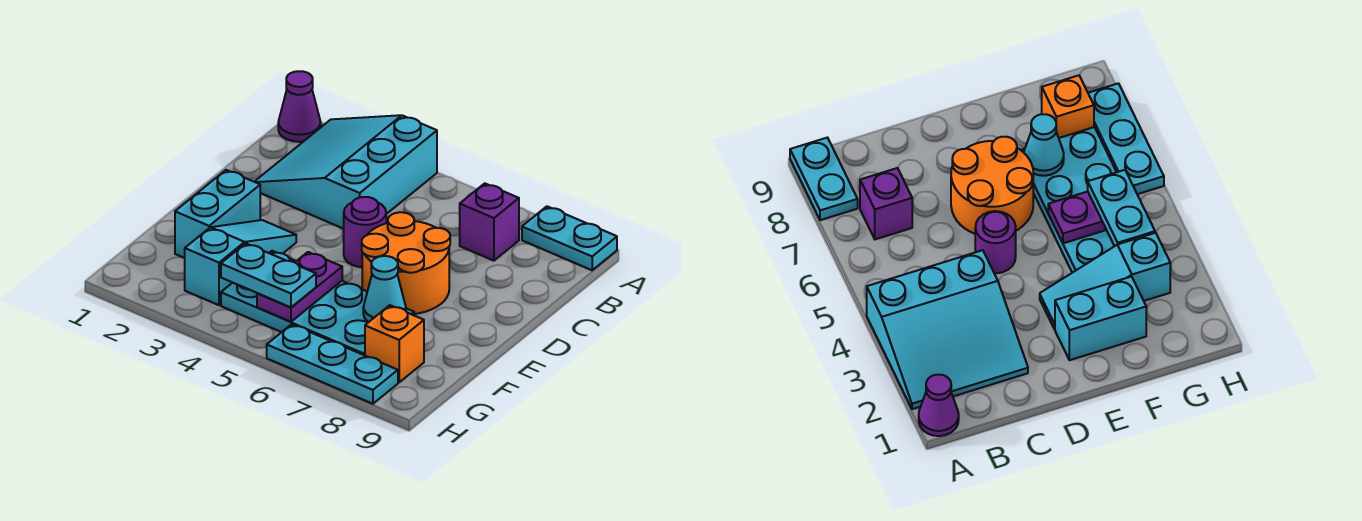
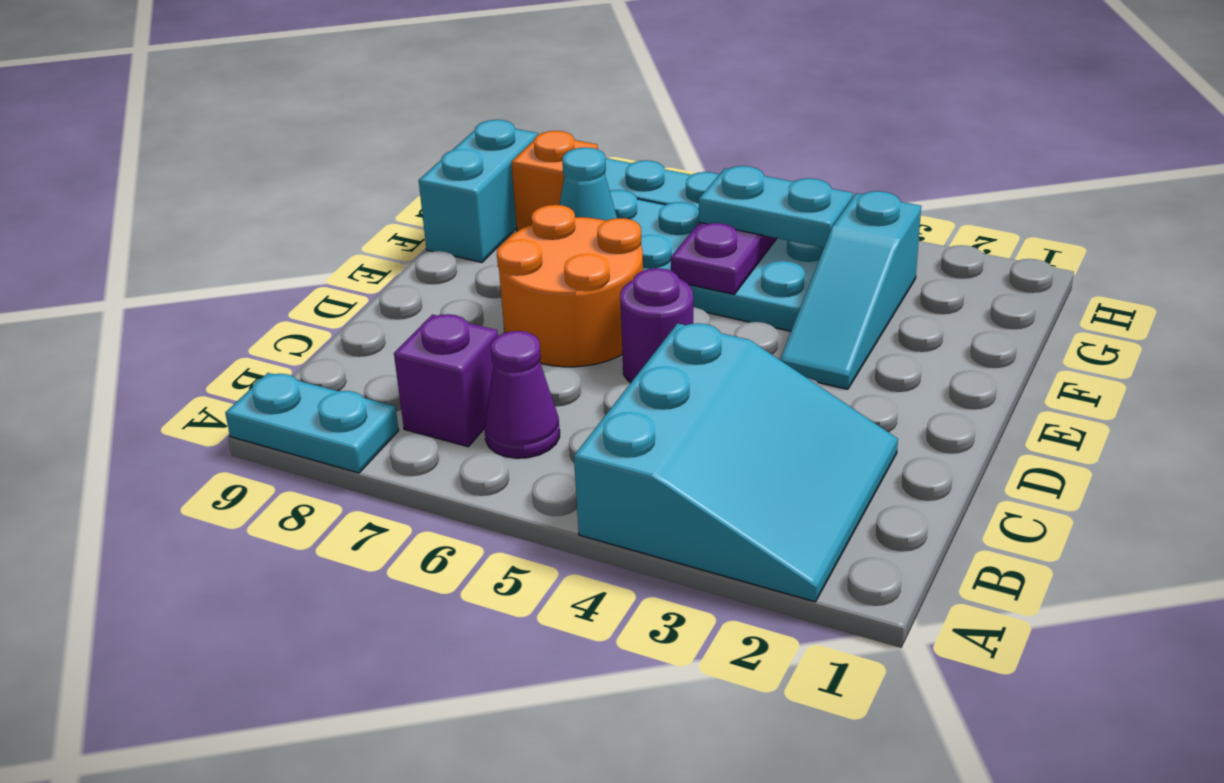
purple cone A1 level 1 -> purple cone B6 level 1
cyan brick E2:F2 level 1 -> cyan brick F9:G9 level 1

